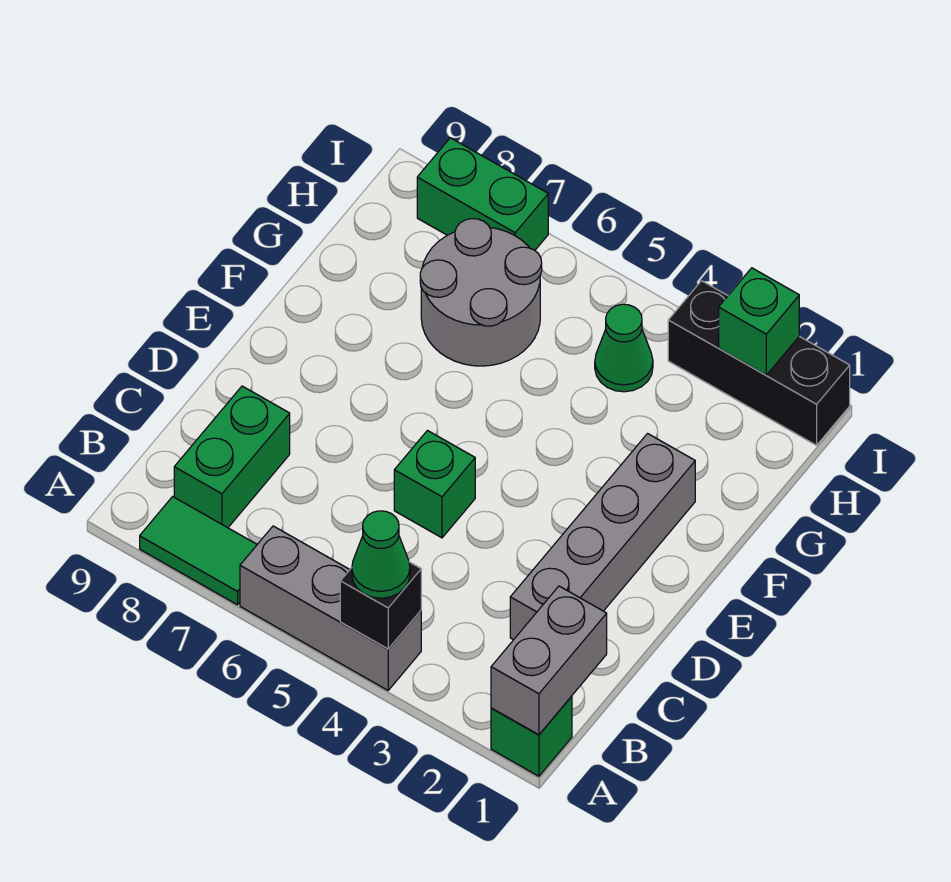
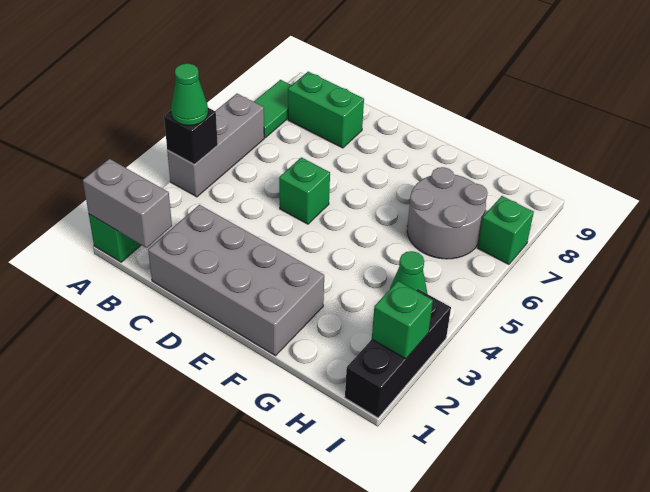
grey brick C2:F2 level 1 -> grey brick C1:F2 level 1
green brick I7:I8 level 1 -> green brick I7 level 1

